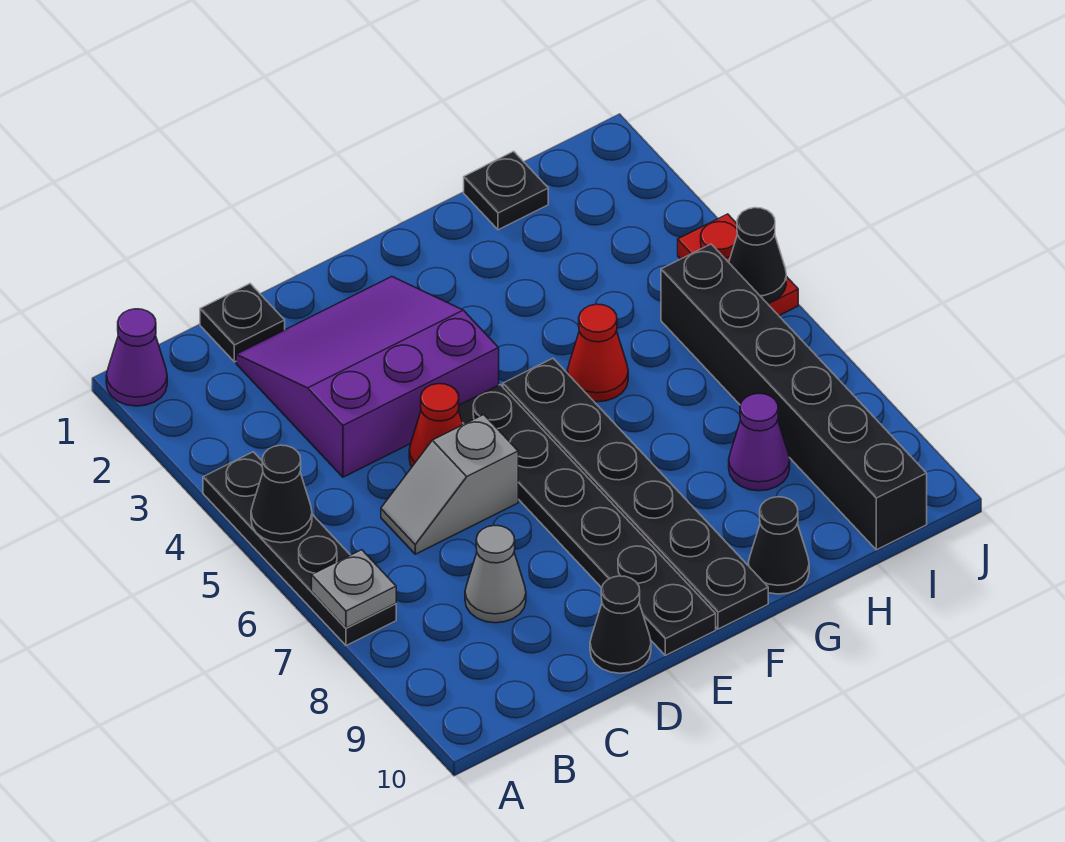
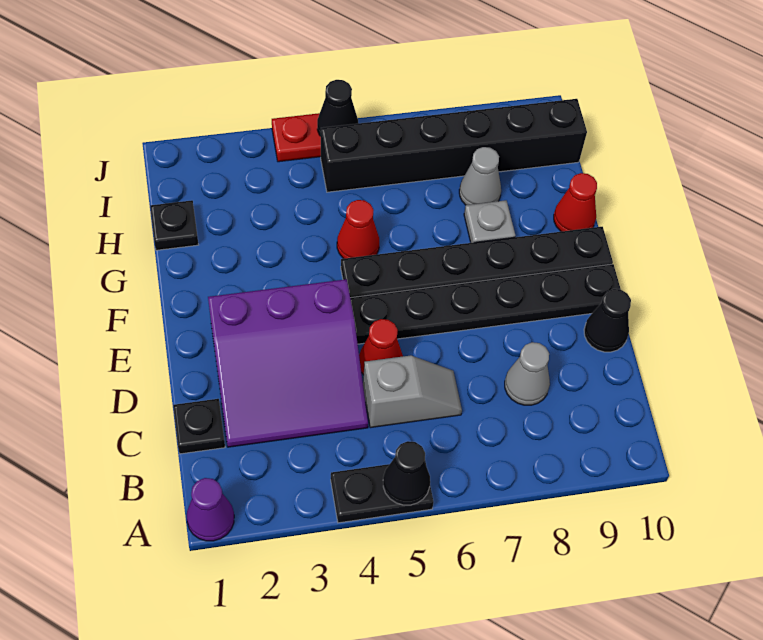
black plate A4:A7 level 1 -> black plate A4:A5 level 1
grey plate A7 level 2 -> grey plate G8 level 1
purple slope C2:E4 level 1 top 4 -> purple slope C2:E4 level 1 top E
grey slope C6:D6 level 1 top D -> grey slope C5:C6 level 1 top 5
black cone G10 level 1 -> red cone G10 level 1
purple cone H8 level 1 -> grey cone H8 level 1

